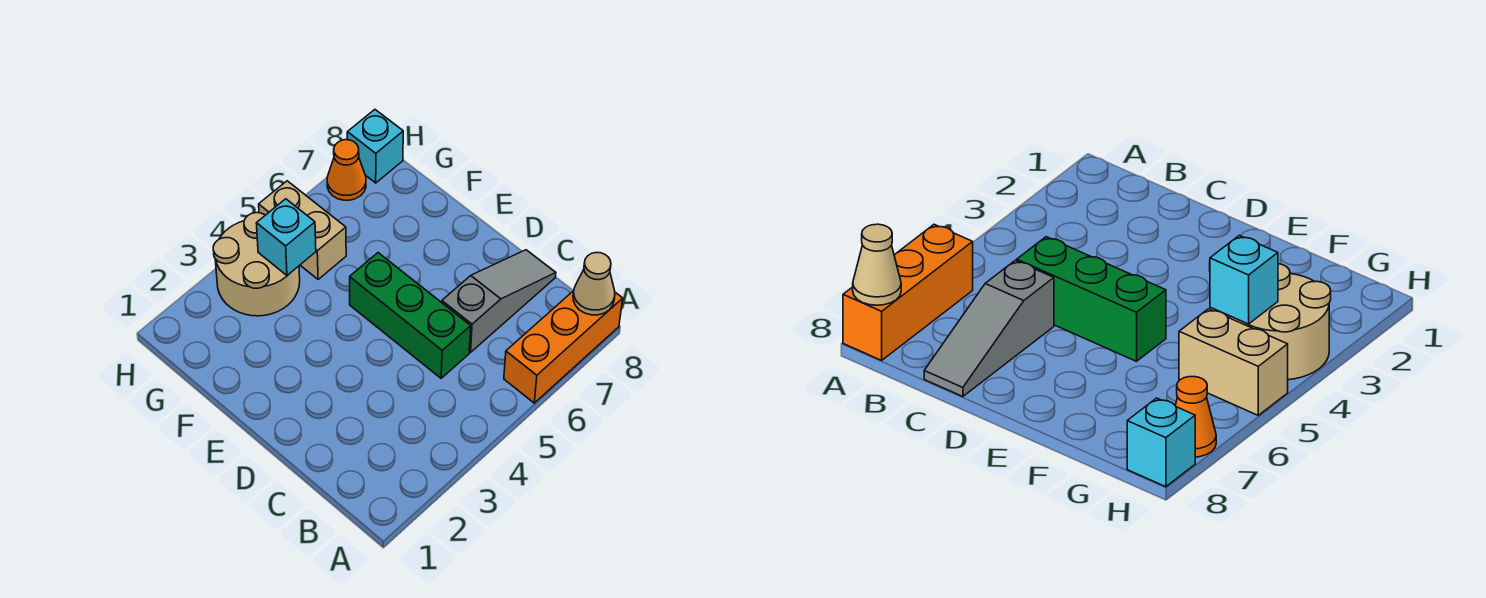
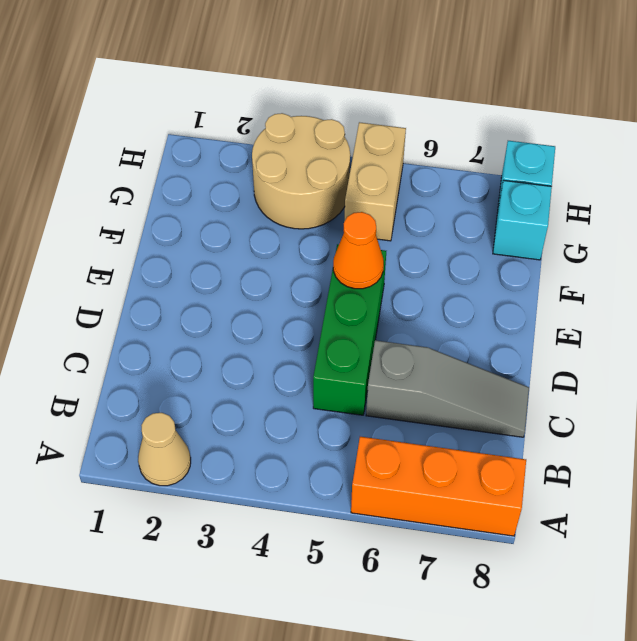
tan cone A8 level 2 -> tan cone A2 level 1
cyan brick G4 level 2 -> cyan brick G8 level 1
orange cone H7 level 1 -> orange cone E5 level 2

